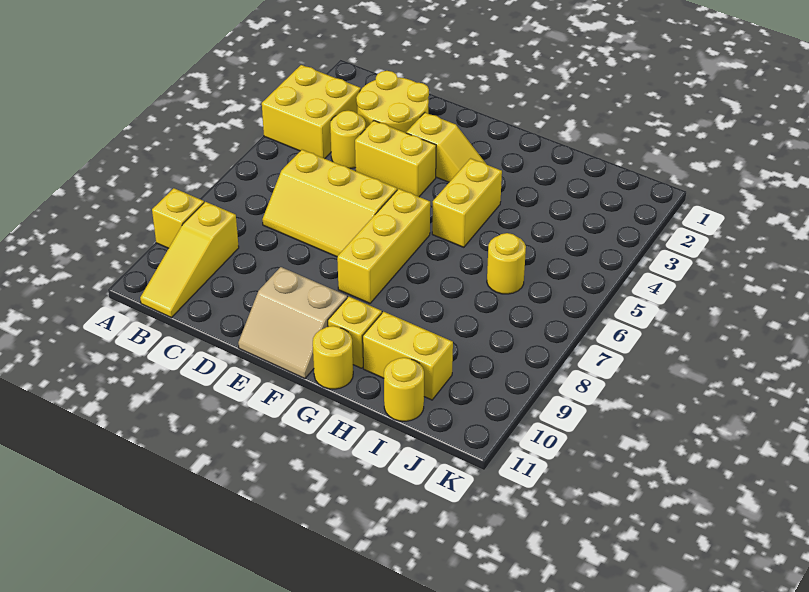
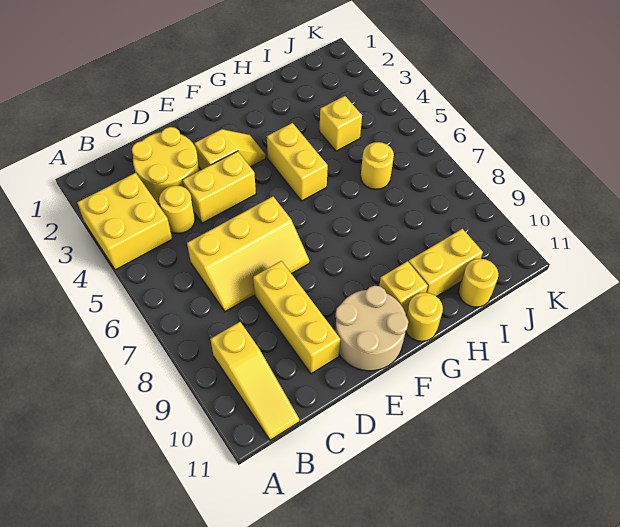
yellow brick A9 level 1 -> yellow brick I4 level 1
tan slope E10:F11 level 1 top 10 -> tan round brick E10:F11 level 1
yellow brick F6:F8 level 1 -> yellow brick D8:D10 level 1

